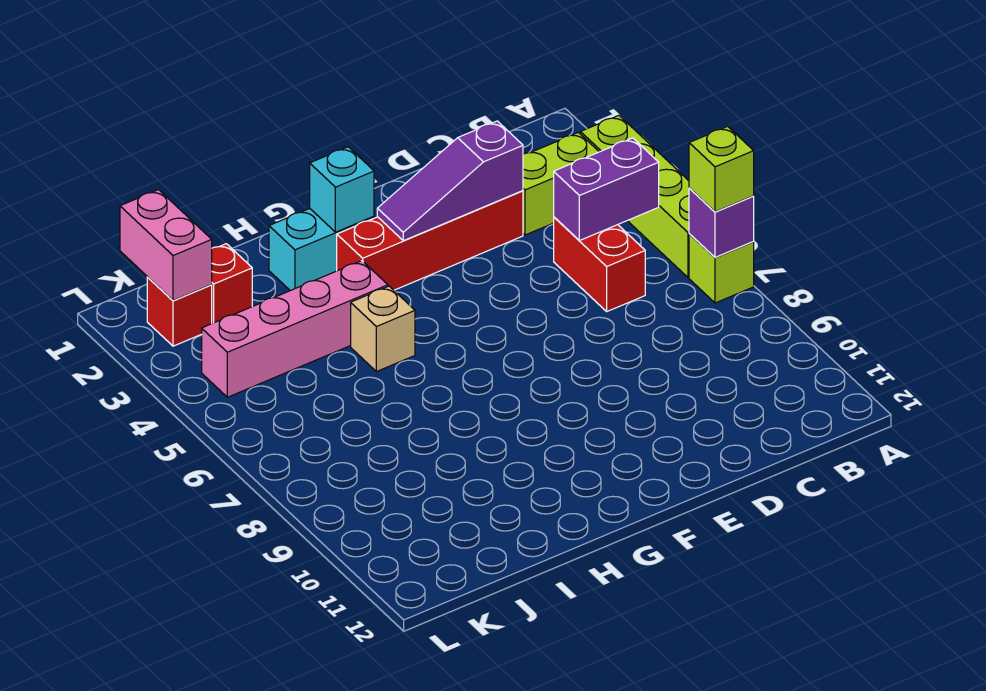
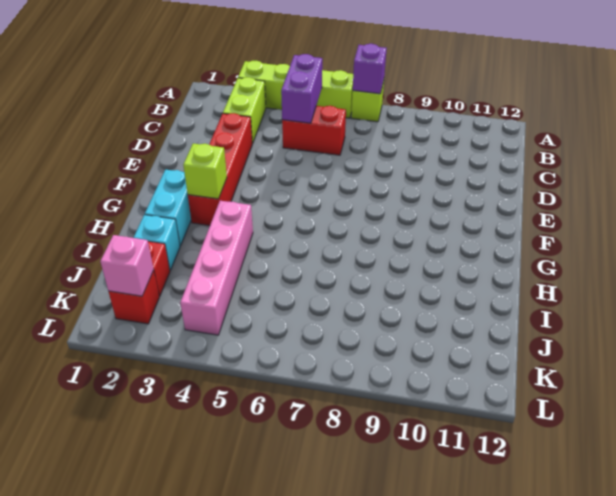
lime brick A7 level 3 -> lime brick G3 level 2
purple slope D3:F3 level 2 top D -> none
cyan brick G2 level 2 -> cyan brick I2 level 1
tan brick H5 level 1 -> none
pink brick K1:K2 level 2 -> pink brick K2 level 2

